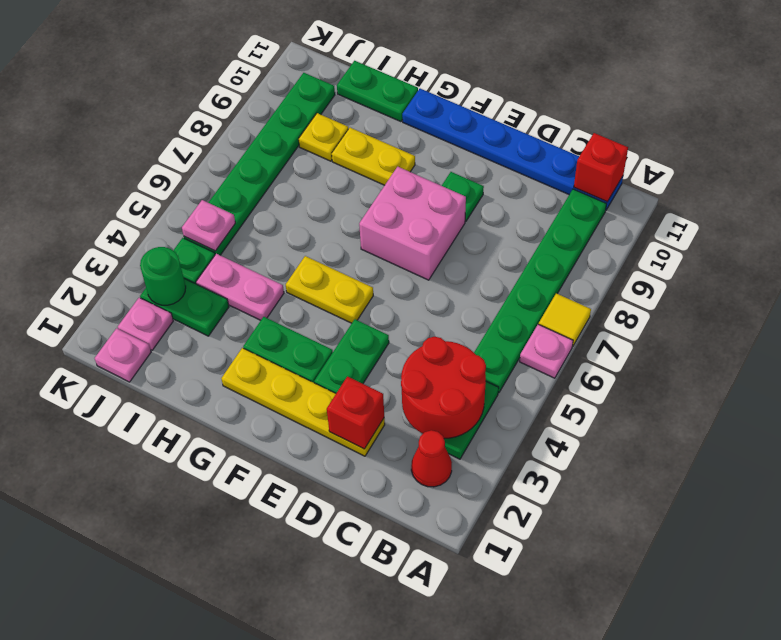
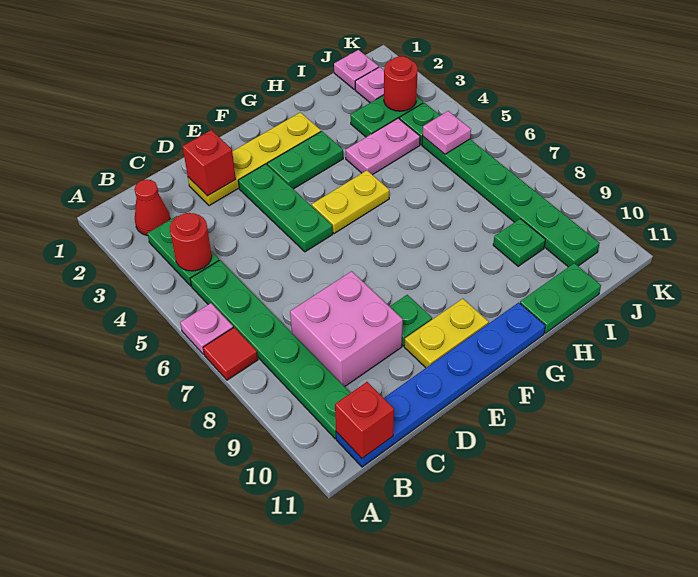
yellow tile A7 level 1 -> red tile A7 level 1
red round brick B3:C4 level 2 -> red round brick B4 level 2
green plate E3:E4 level 1 -> green plate E3:E5 level 1
pink brick E7:F8 level 1 -> pink brick C8:D9 level 1
yellow plate G9:H9 level 1 -> yellow plate E10:F10 level 1
yellow plate I9 level 1 -> green plate I9 level 1
green round brick J3 level 2 -> red round brick J3 level 2

